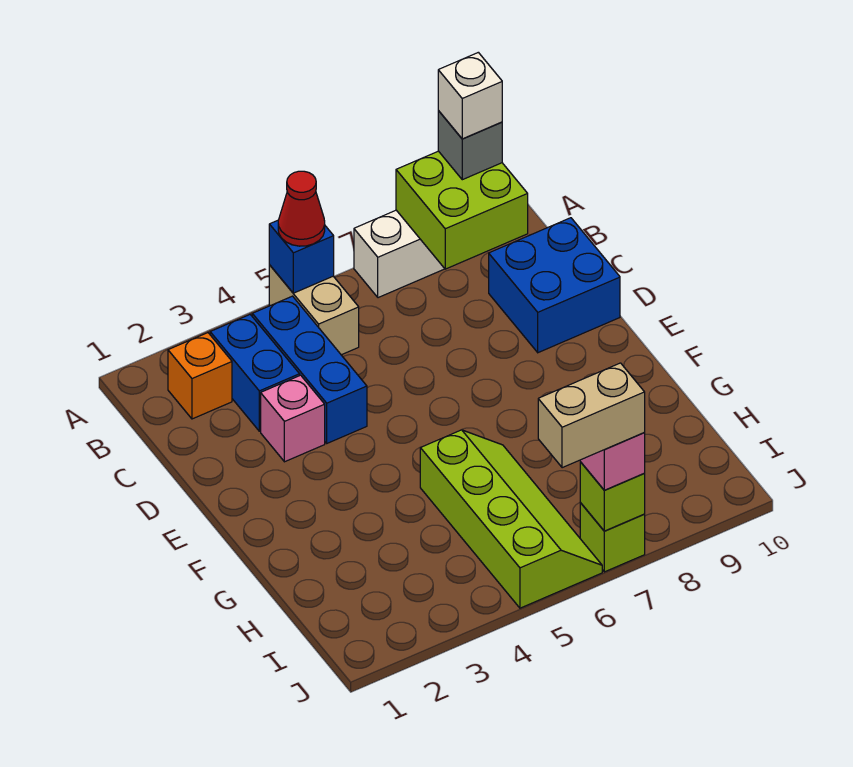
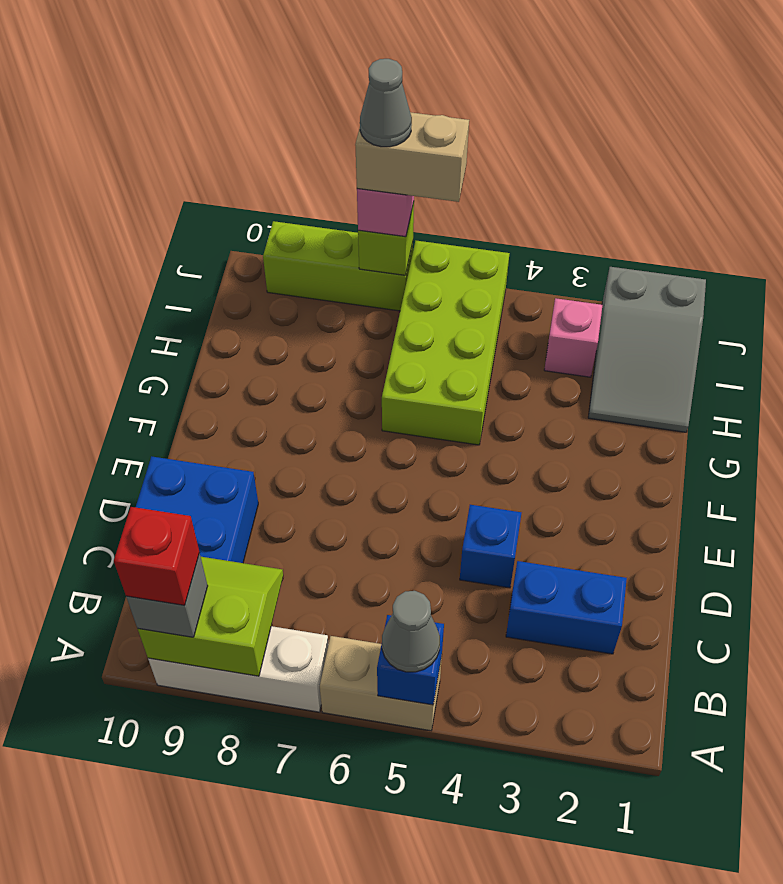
tan brick A5:B5 level 1 -> tan brick A5:A6 level 1
red cone A5 level 3 -> grey cone A5 level 3
lime brick A8:B9 level 2 -> lime slope A8:B9 level 2 top A
white brick A9 level 4 -> red brick A9 level 4
orange brick B2 level 1 -> none
blue brick B3:C3 level 1 -> blue brick C2:C3 level 1
blue brick B4:D4 level 1 -> blue brick D4 level 1
pink brick D3 level 1 -> pink brick I3 level 1
lime slope G5:J6 level 1 top 5 -> lime brick G5:J6 level 1
none -> grey slope H1:J2 level 1 top J
lime brick J7 level 1 -> lime brick J7:J9 level 1
none -> grey cone J7 level 5

